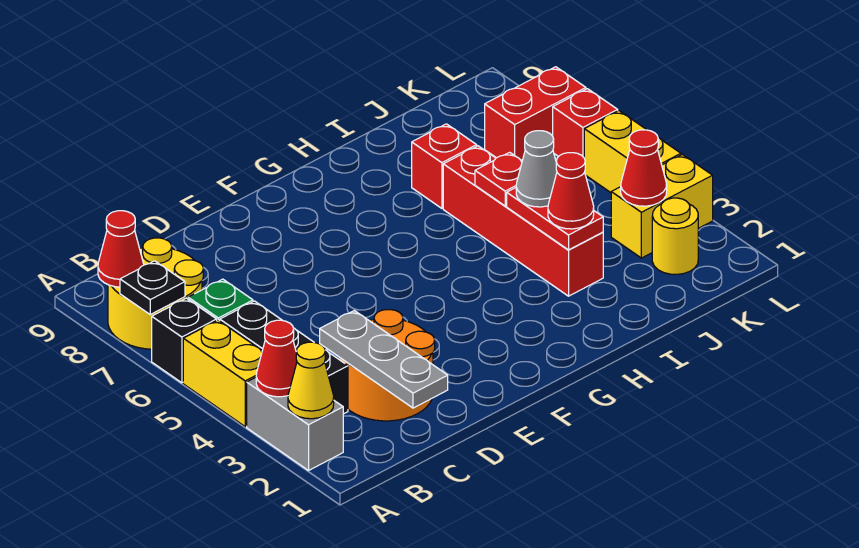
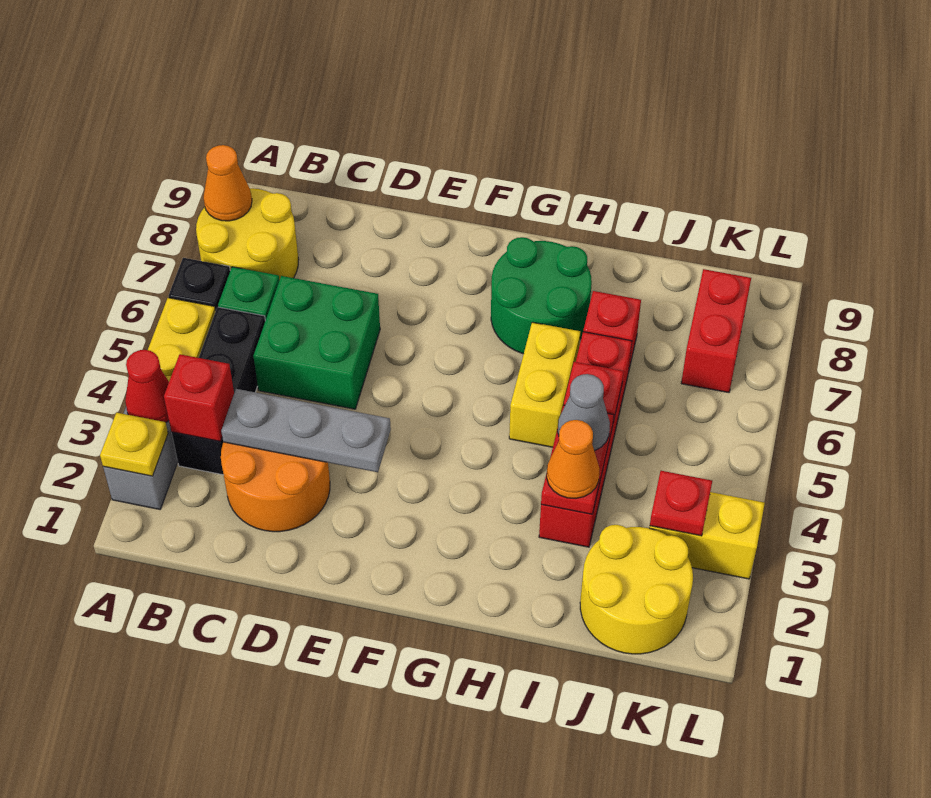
yellow cone A2 level 2 -> yellow plate A2 level 2
black plate A7 level 2 -> none
red cone A8 level 2 -> orange cone A8 level 2
grey plate C1:C3 level 2 -> grey plate C3:E3 level 2
none -> green brick C5:D6 level 1
none -> green round brick G7:H8 level 1
red cone I3 level 3 -> orange cone I3 level 3
yellow round brick K2 level 1 -> yellow round brick J1:K2 level 1
red cone K3 level 2 -> red plate K3 level 2
red brick K7:L7 level 1 -> red brick K7:K8 level 1
yellow brick L4:L5 level 1 -> yellow brick H5:H6 level 1
red brick L6 level 1 -> red brick B3 level 2

